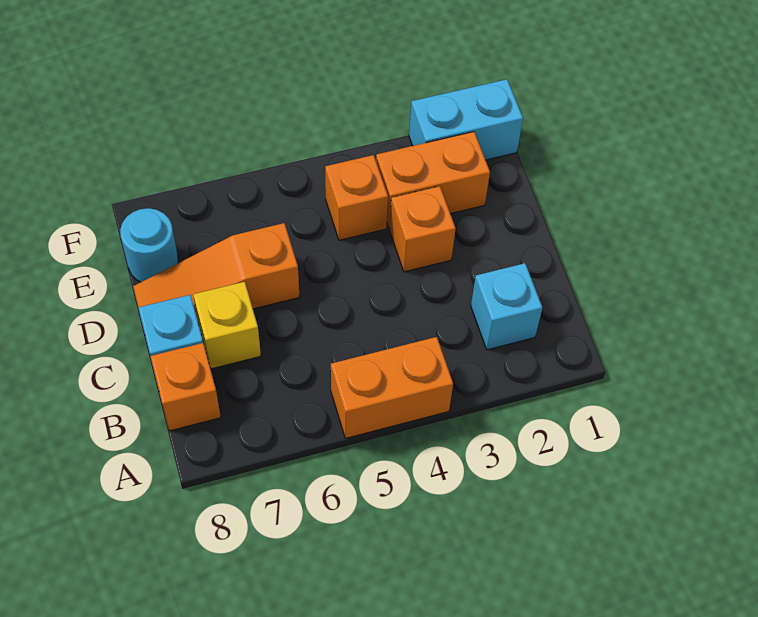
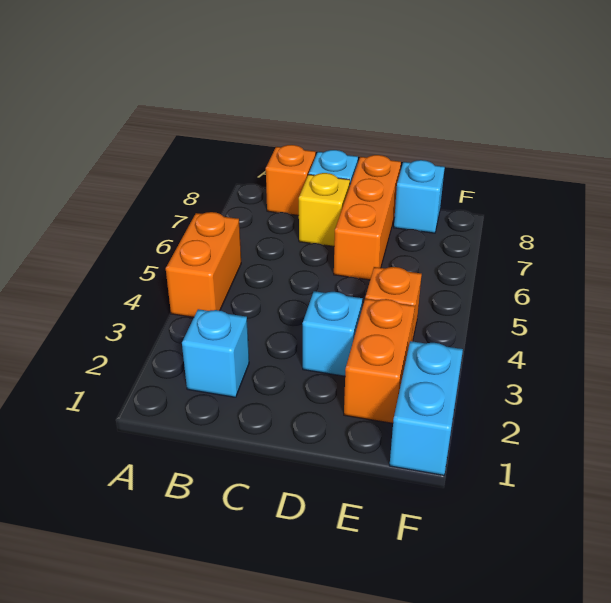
orange brick D3 level 1 -> cyan brick D3 level 1
orange slope D6:D8 level 1 top 6 -> orange brick D6:D8 level 1
cyan round brick E8 level 1 -> cyan brick E8 level 1

